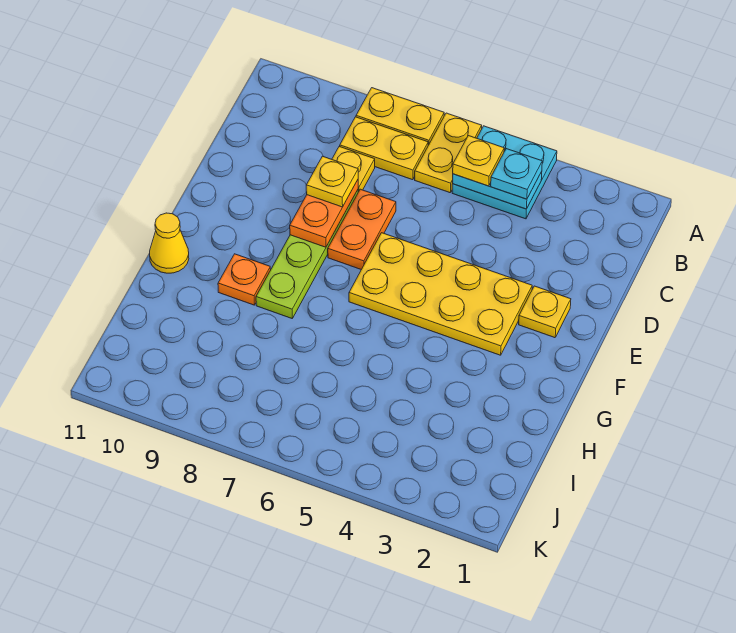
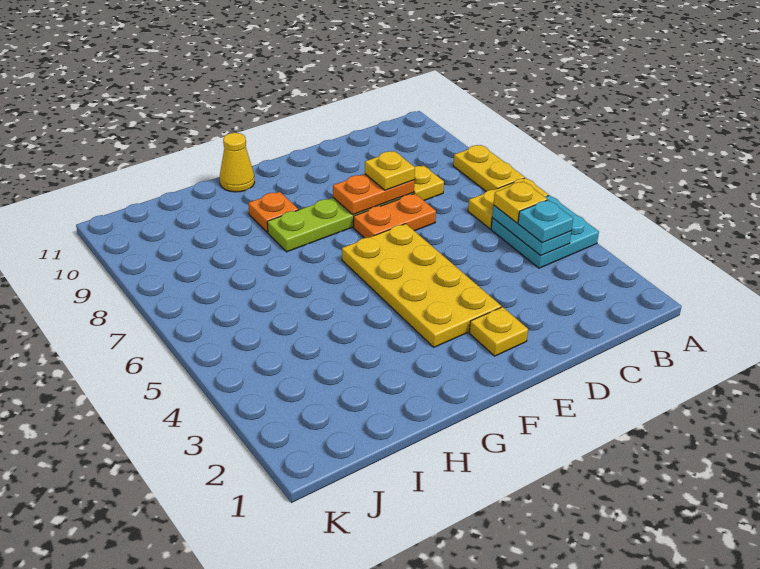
yellow plate B7:B8 level 1 -> none

